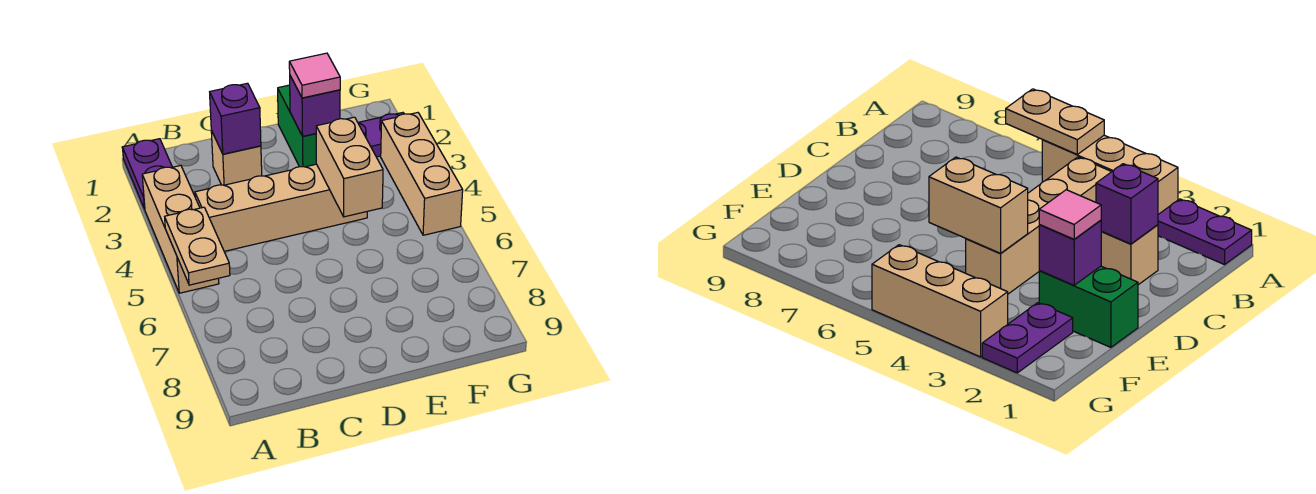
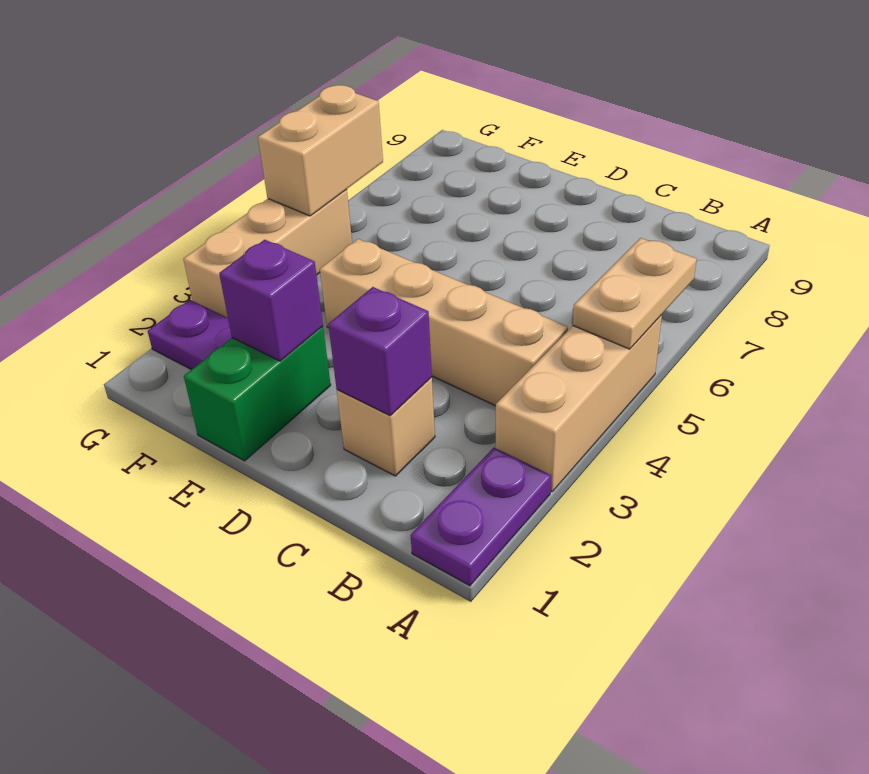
pink tile E2 level 3 -> none
tan brick E4:E5 level 2 -> tan brick G5:G6 level 2

